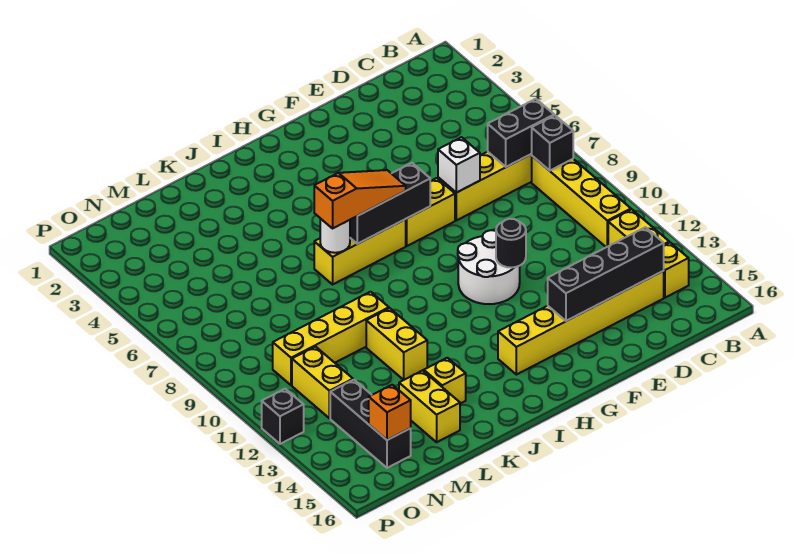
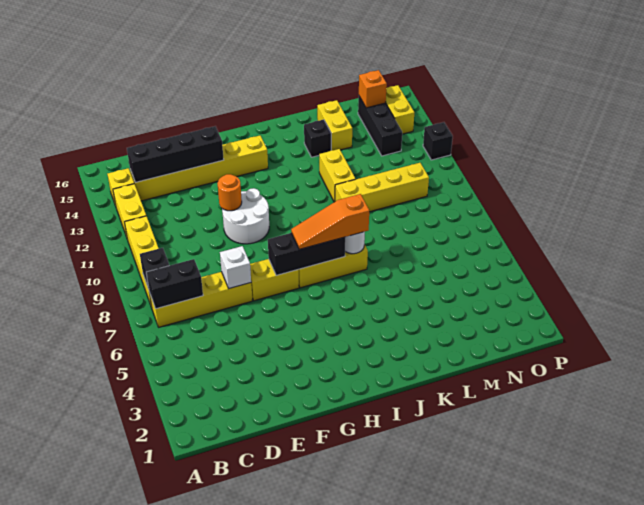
black round brick F11 level 2 -> orange round brick F11 level 2
yellow brick K14 level 1 -> black brick K14 level 1
yellow brick N11:N12 level 1 -> yellow brick O14:O15 level 1

